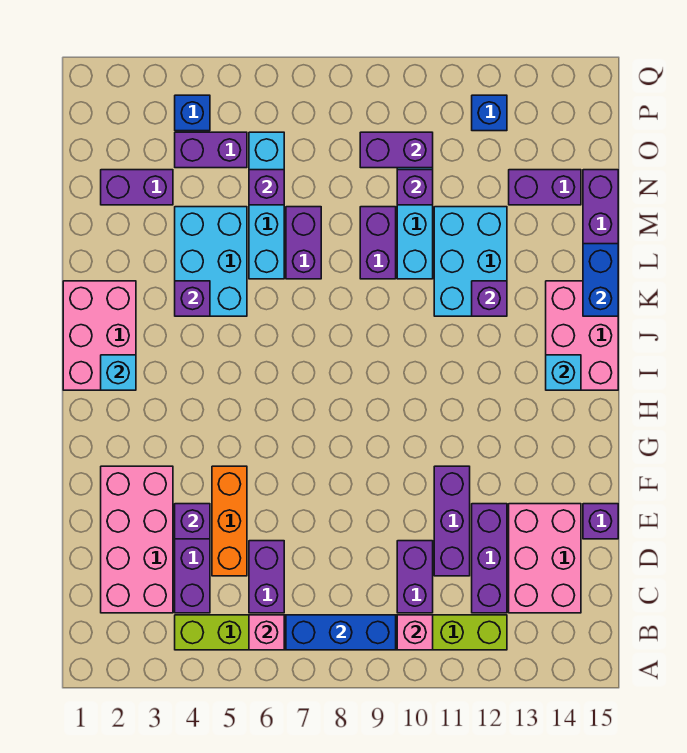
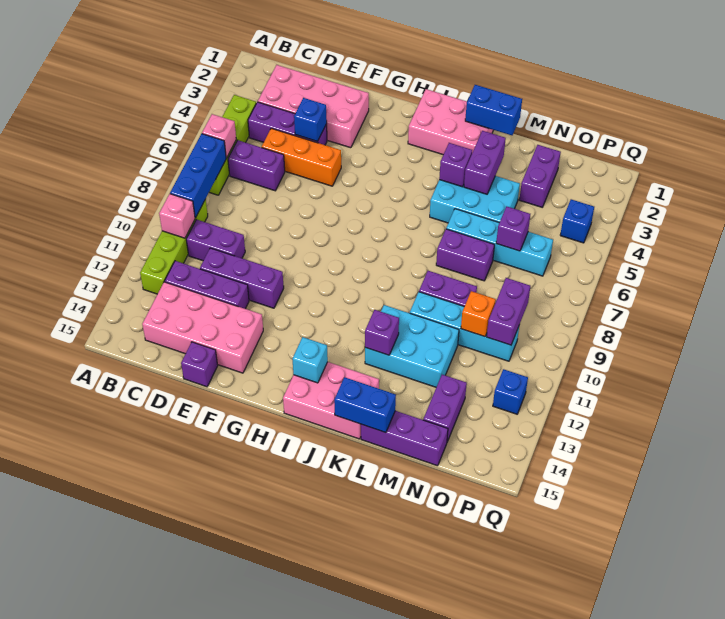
pink brick C13:E14 level 1 -> pink brick C13:F14 level 1
purple brick E4 level 2 -> blue brick E4 level 2
cyan brick I2 level 2 -> none
none -> blue brick K1:L1 level 2
purple brick N10 level 2 -> orange brick N10 level 2
purple brick O4:O5 level 1 -> purple brick L3:L4 level 2

